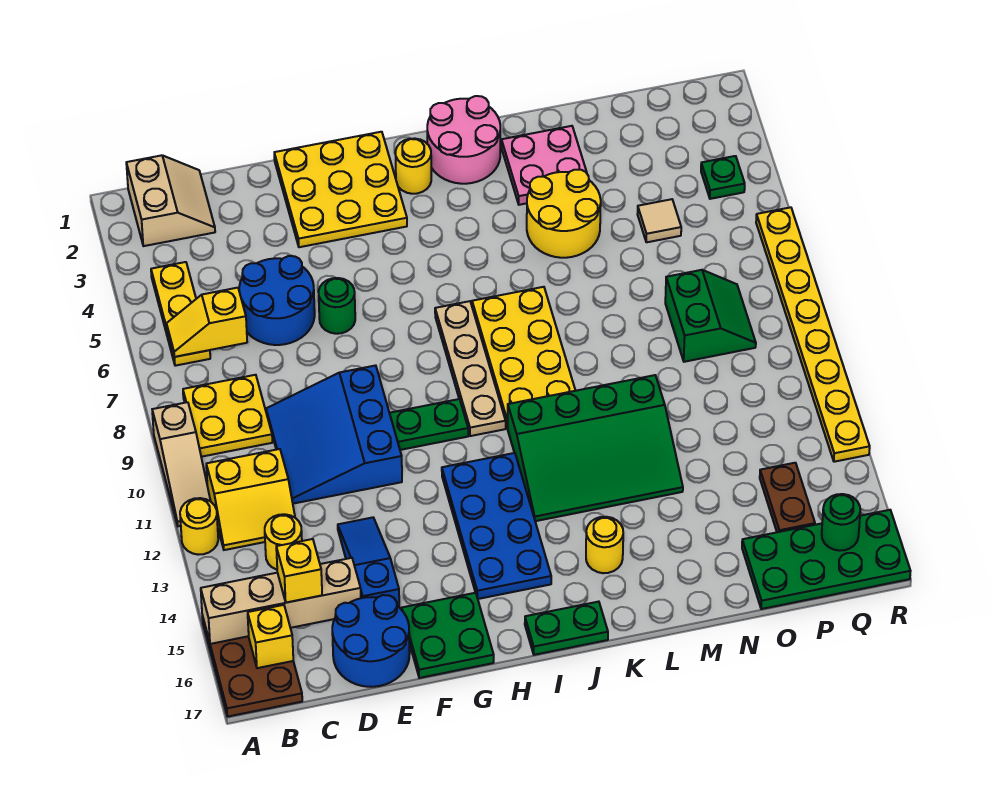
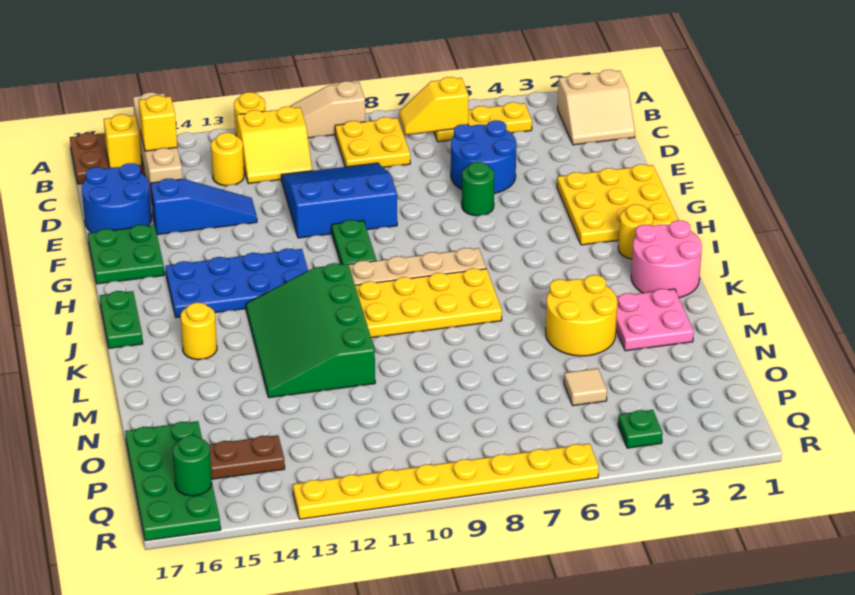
yellow slope B6:C6 level 2 top C -> yellow slope B6:B7 level 2 top 6
yellow slope B11:C12 level 1 top 11 -> yellow slope B11:C12 level 1 top B
green slope O8:P9 level 1 top O -> none

